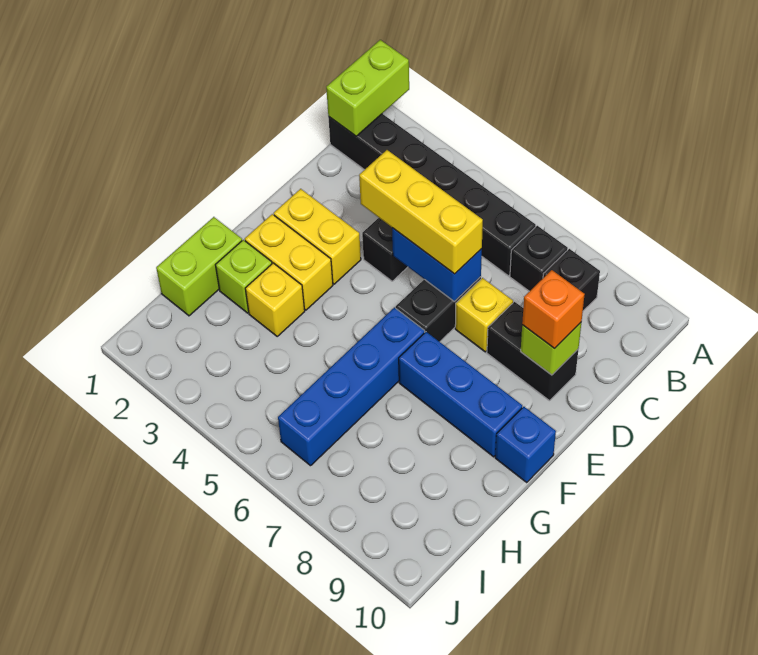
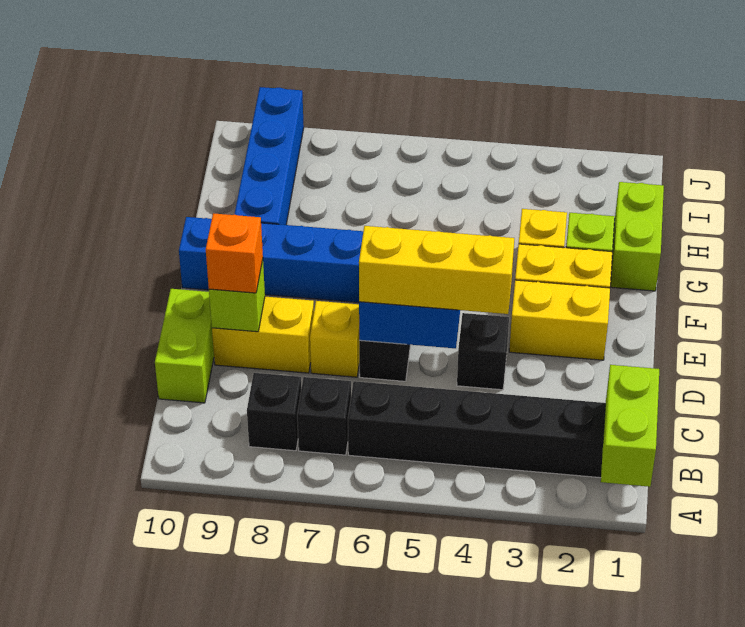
none -> lime brick C10:D10 level 1
black brick D8:D9 level 1 -> yellow brick D8:D9 level 1
blue brick F6:I6 level 1 -> blue brick G9:J9 level 1

